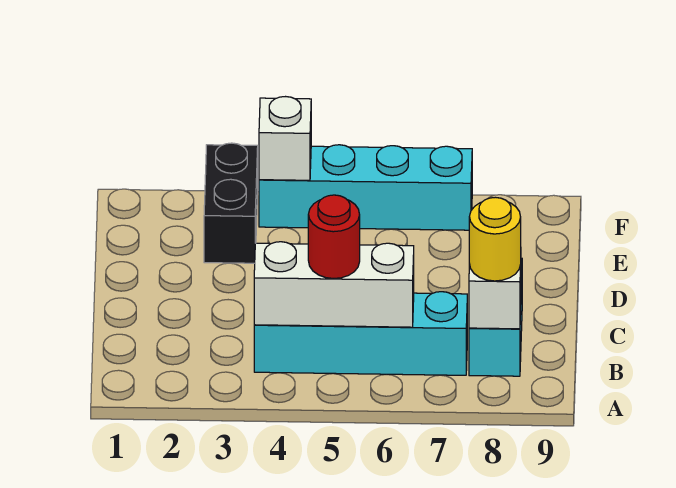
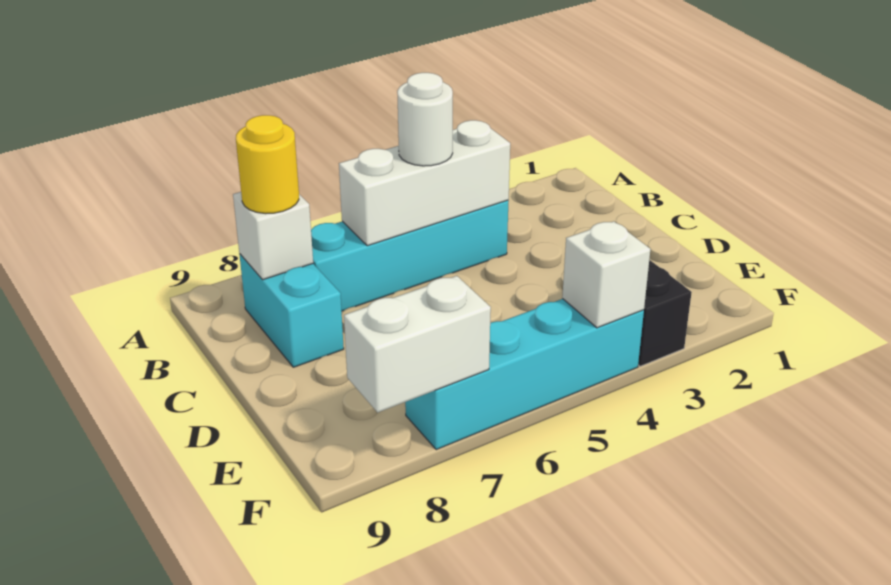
red round brick B5 level 3 -> white round brick B5 level 3
none -> white brick F7:F8 level 2

